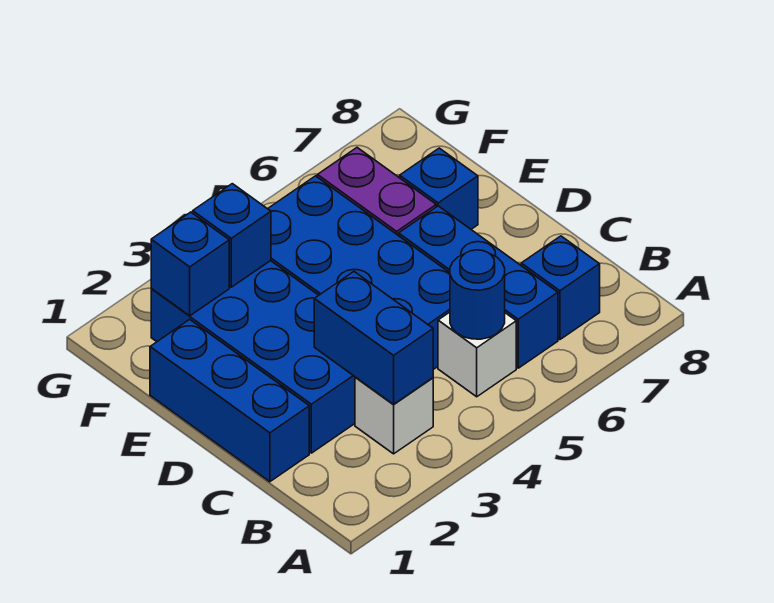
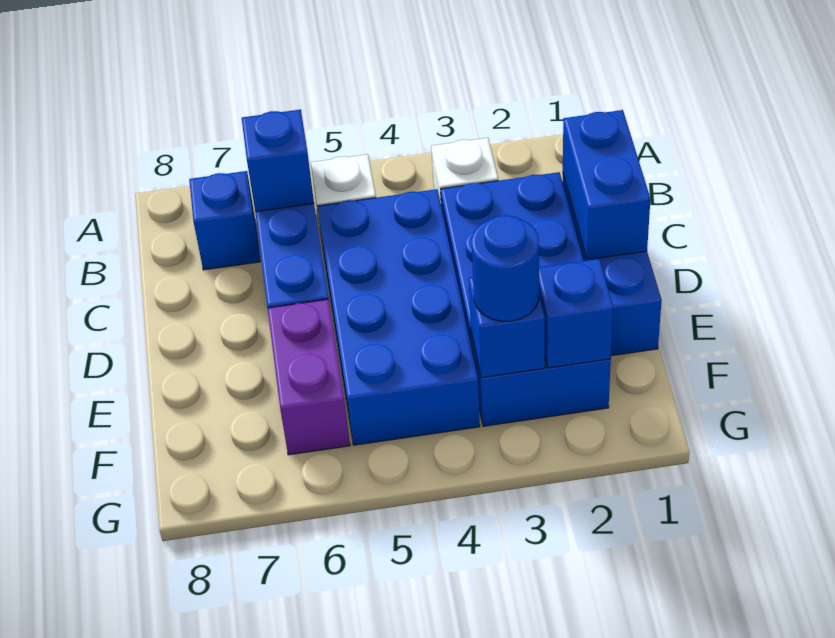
blue brick B3:C3 level 2 -> blue brick C1:D1 level 2
blue round brick B5 level 2 -> blue round brick F3 level 3
blue brick E7 level 1 -> blue brick B6 level 2

